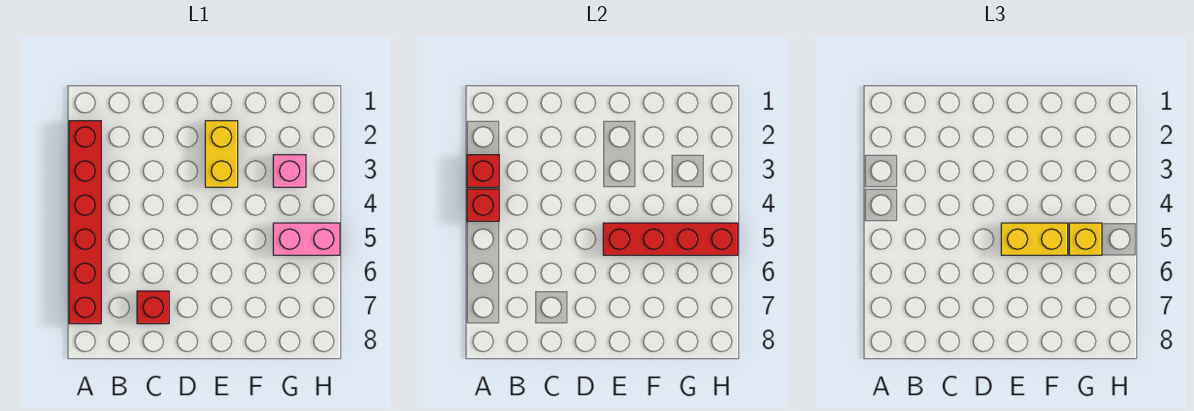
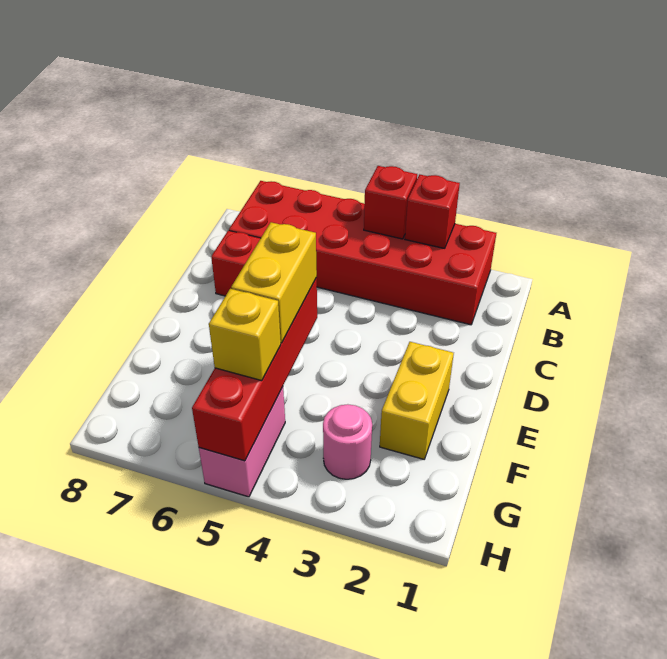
red brick A2:A7 level 1 -> red brick A2:B7 level 1
yellow brick E2:E3 level 1 -> yellow brick E2:F2 level 1
pink brick G3 level 1 -> pink round brick G3 level 1

